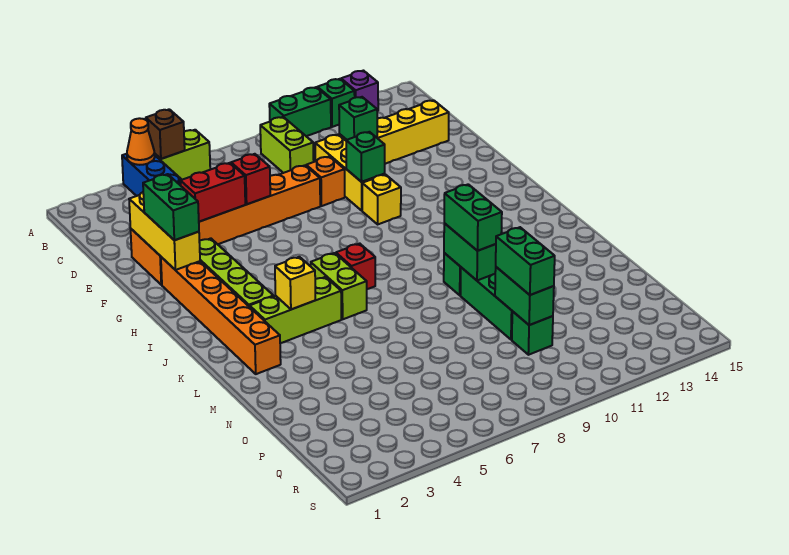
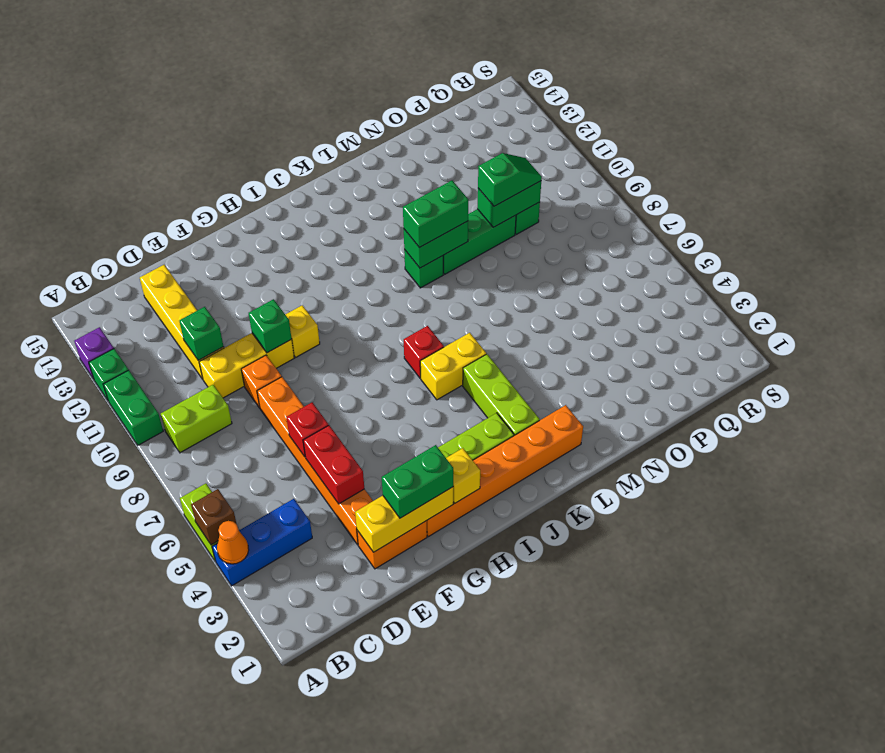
lime brick J6:K6 level 1 -> yellow brick J6:K6 level 1
yellow brick K4 level 2 -> yellow brick H2 level 2
green brick O10:P10 level 3 -> green slope O10:P10 level 3 top O

